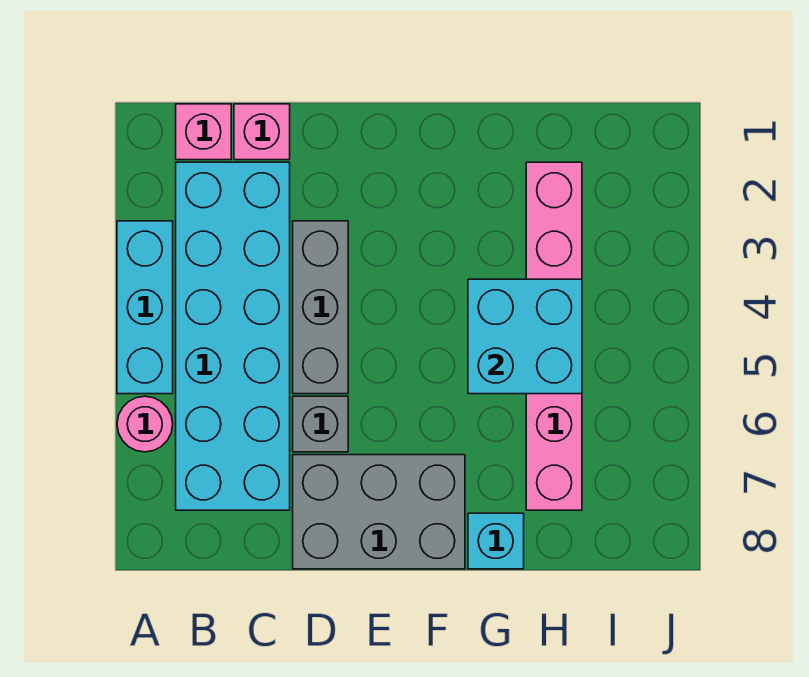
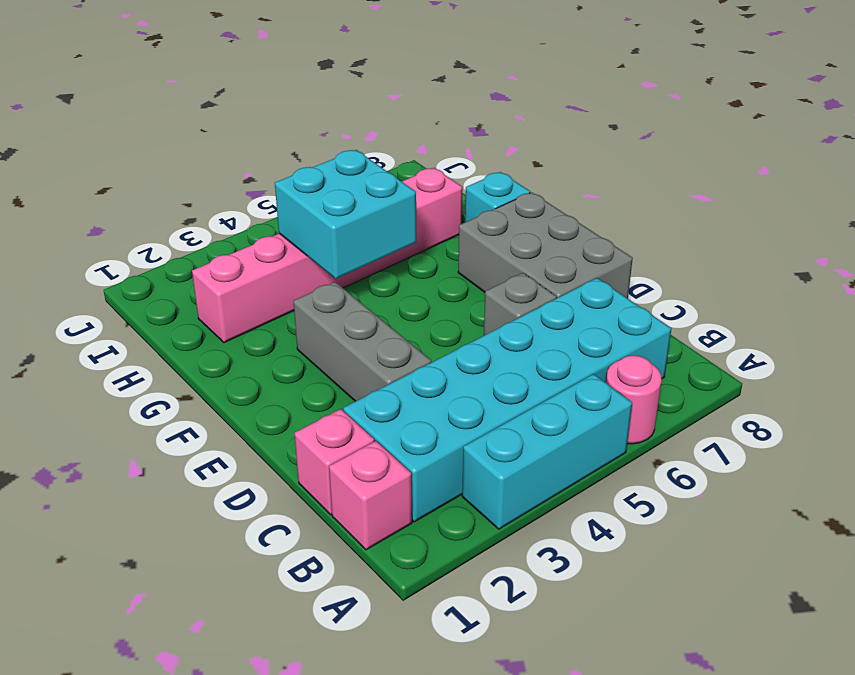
grey brick D3:D5 level 1 -> grey brick D3:F3 level 1

